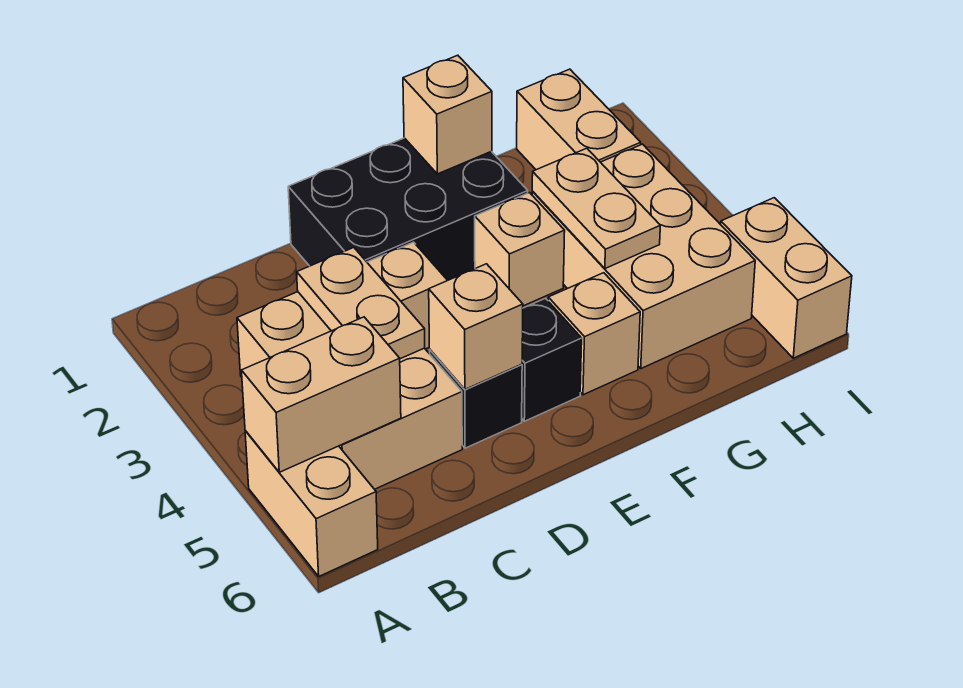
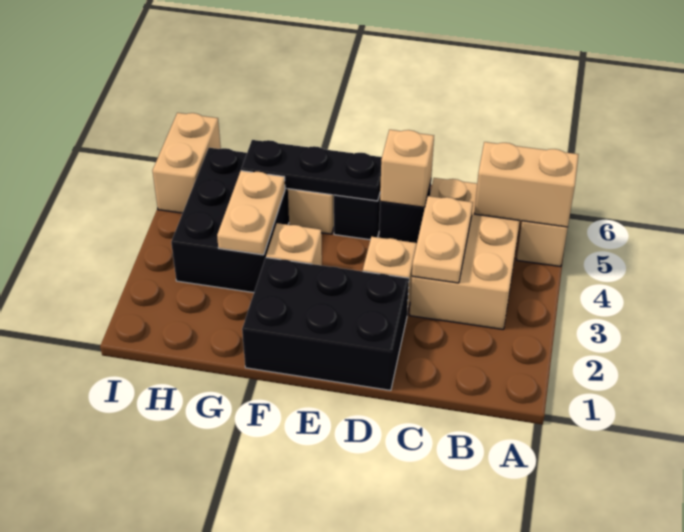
none -> black plate E5:G5 level 2
tan brick F1 level 2 -> none
tan brick G3:H5 level 1 -> black brick G3:H5 level 1
tan brick H1:H2 level 1 -> none

